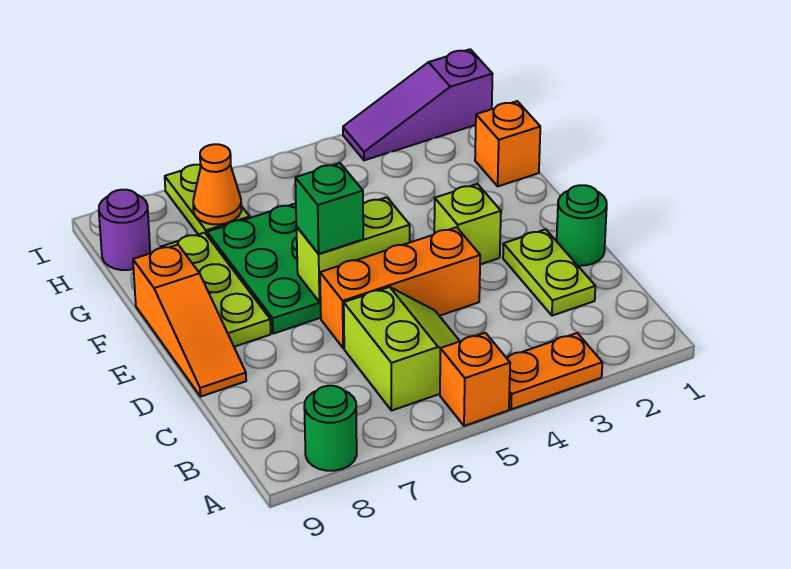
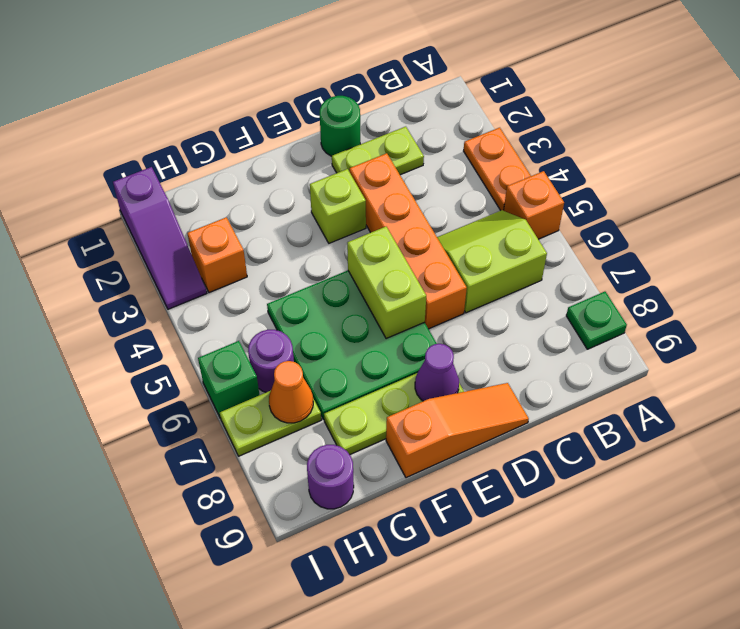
green round brick A8 level 1 -> green plate A8 level 1
orange brick D4:D6 level 1 -> orange brick D3:D6 level 1
green brick E6 level 3 -> green brick I6 level 1
none -> purple cone E8 level 2
orange brick G1 level 1 -> orange brick H3 level 1
none -> purple round brick H6 level 1

